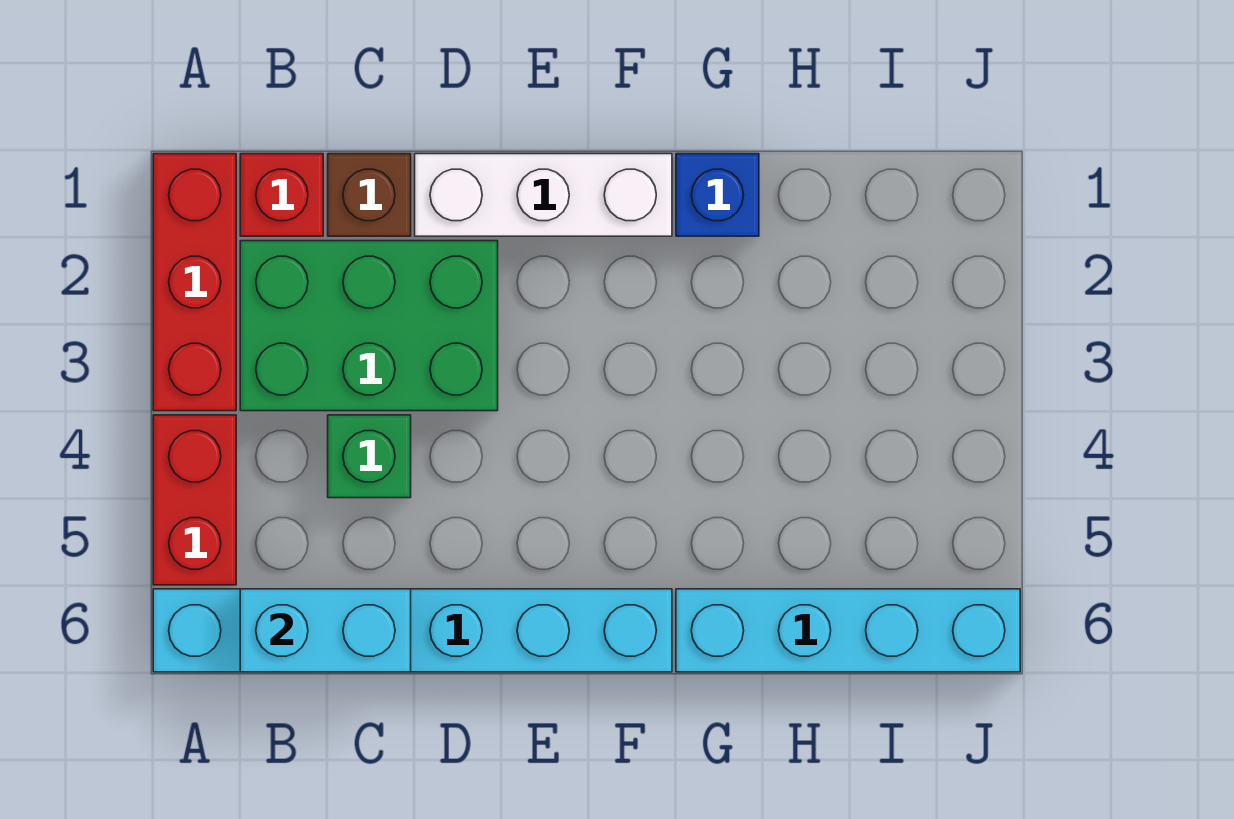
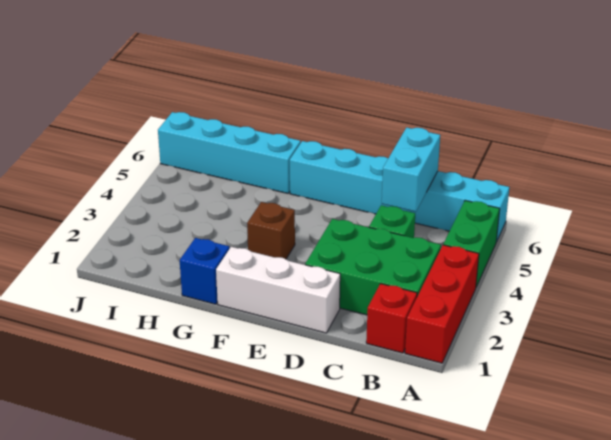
red brick A4:A5 level 1 -> green brick A4:A5 level 1
cyan brick B6:C6 level 2 -> cyan brick C5:C6 level 2
brown brick C1 level 1 -> brown brick F3 level 1

